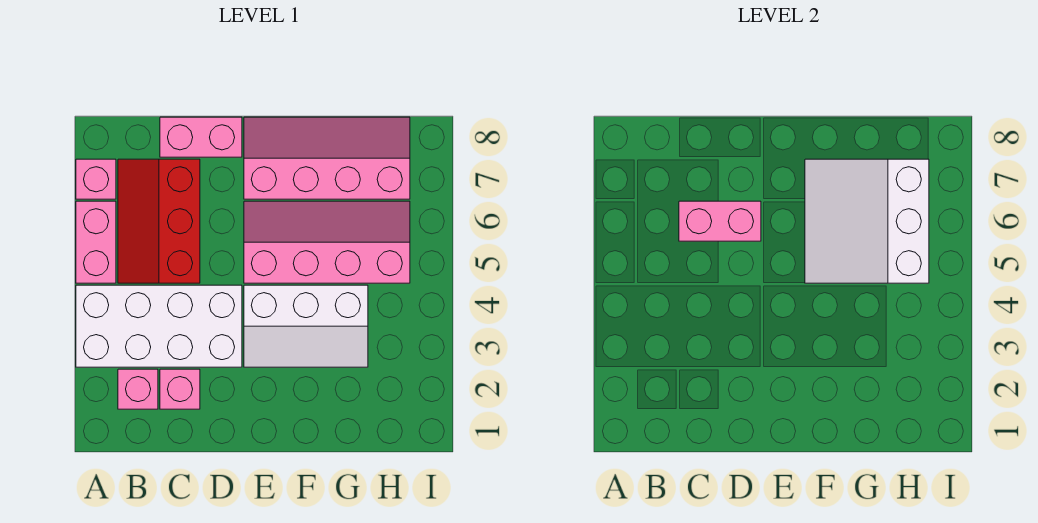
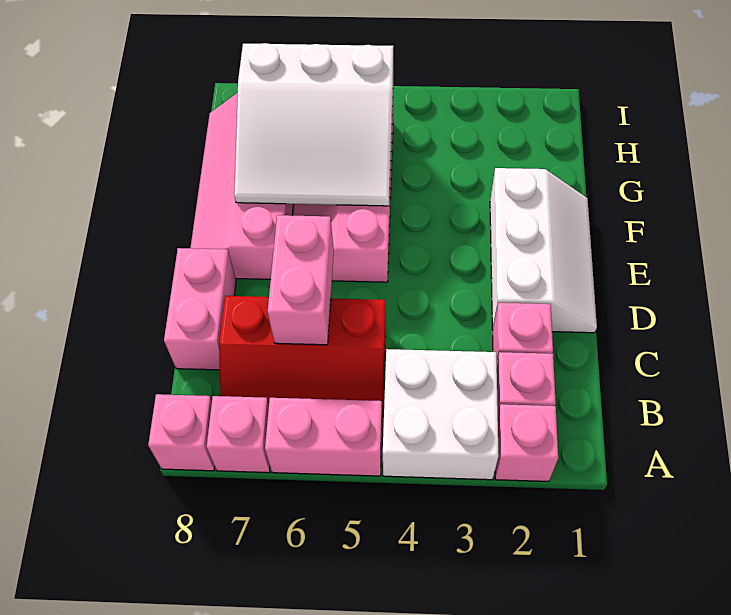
none -> pink brick A2 level 1
white brick A3:D4 level 1 -> white brick A3:B4 level 1
none -> pink brick A8 level 1
white slope E3:G4 level 1 top 4 -> white slope D1:F2 level 1 top 2

